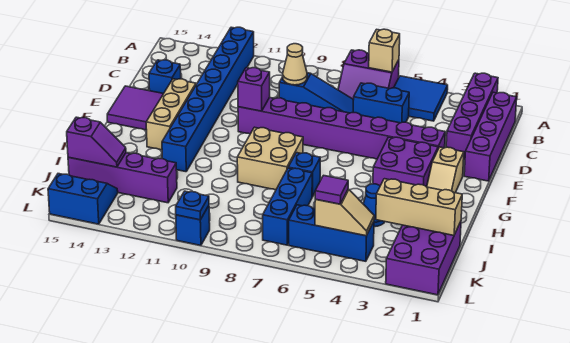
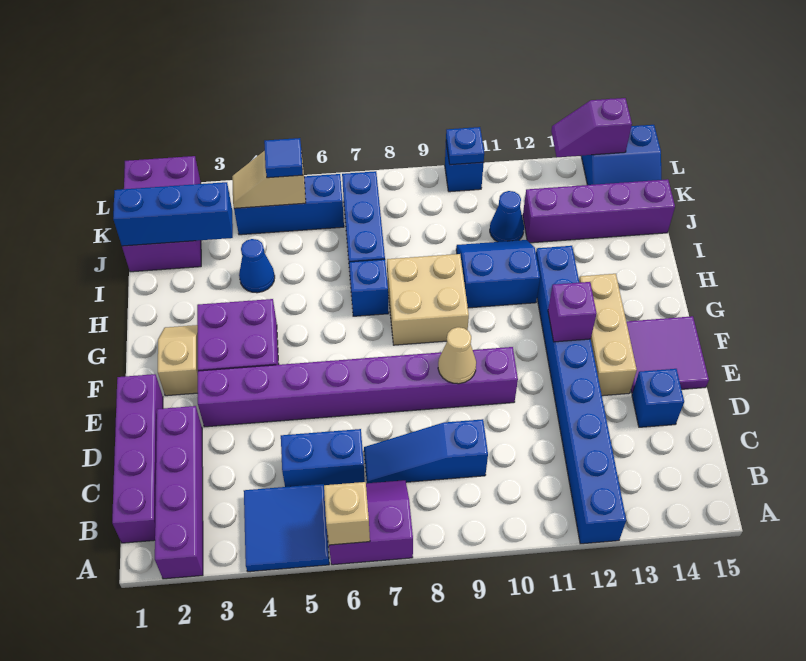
tan cone C9 level 2 -> tan cone E9 level 2
purple brick E10 level 2 -> purple brick F12 level 2
none -> blue slope H10:I11 level 1 top H
tan brick J1:J3 level 2 -> blue brick J1:J3 level 2
none -> blue cone J11 level 1
purple slope J14:J15 level 2 top 15 -> purple slope L13:L14 level 2 top 14
purple tile K5 level 3 -> blue tile K5 level 3

